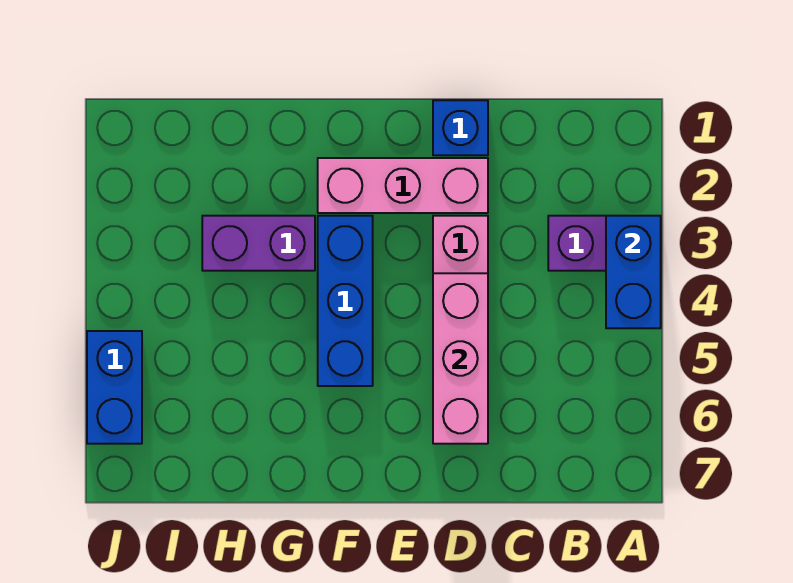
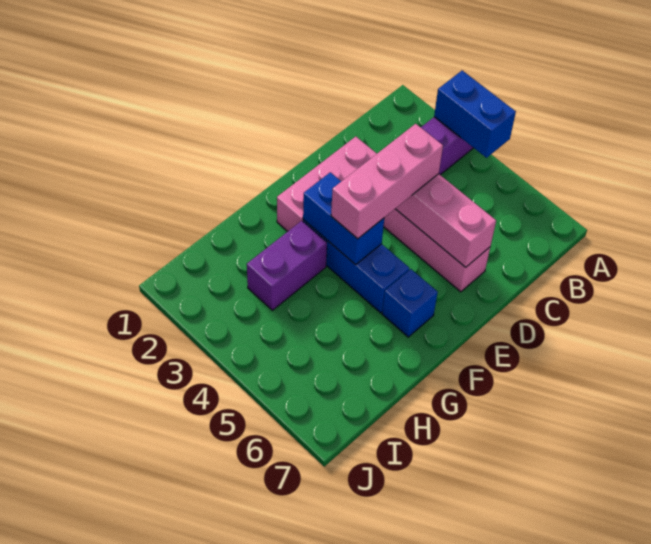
blue brick D1 level 1 -> blue brick F6 level 1
none -> pink brick D4:F4 level 3
blue brick J5:J6 level 1 -> blue brick F3:F4 level 2

